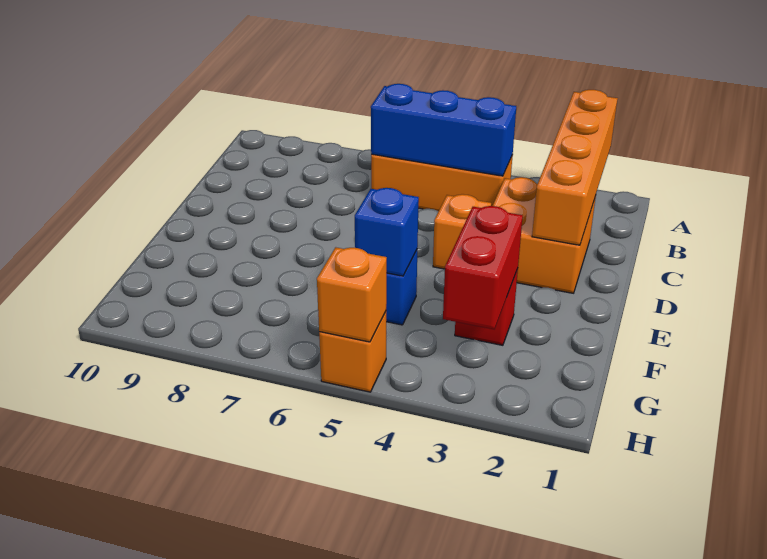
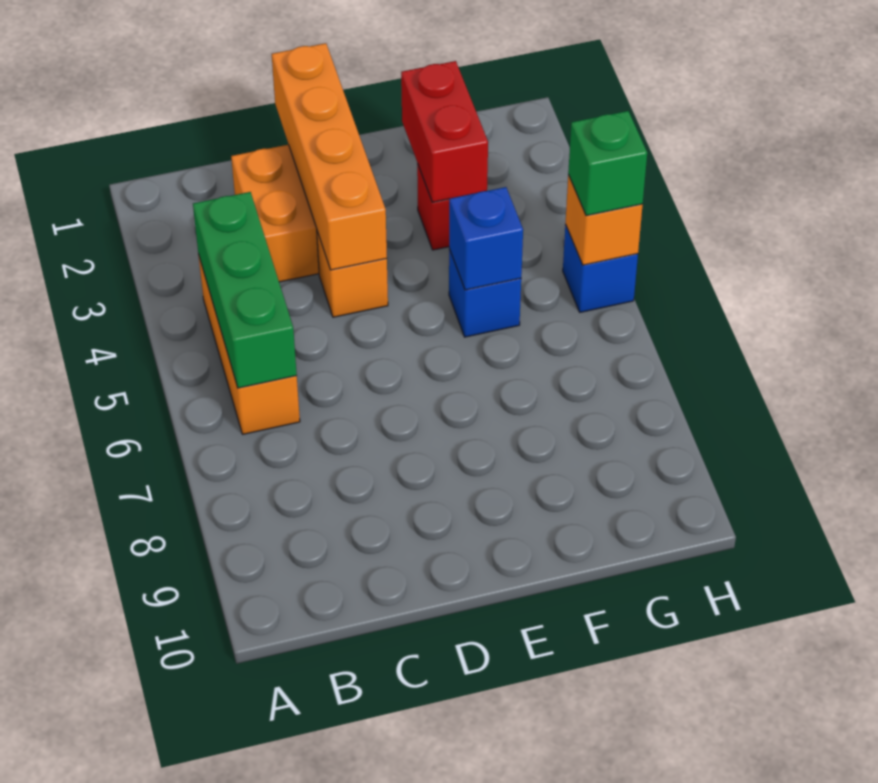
orange brick A2:D2 level 2 -> orange brick D1:D4 level 2
blue brick B4:B6 level 2 -> green brick B4:B6 level 2
red brick F3:G3 level 2 -> red brick F2:F3 level 2
orange brick H5 level 1 -> blue brick H5 level 1
none -> green brick H5 level 3

